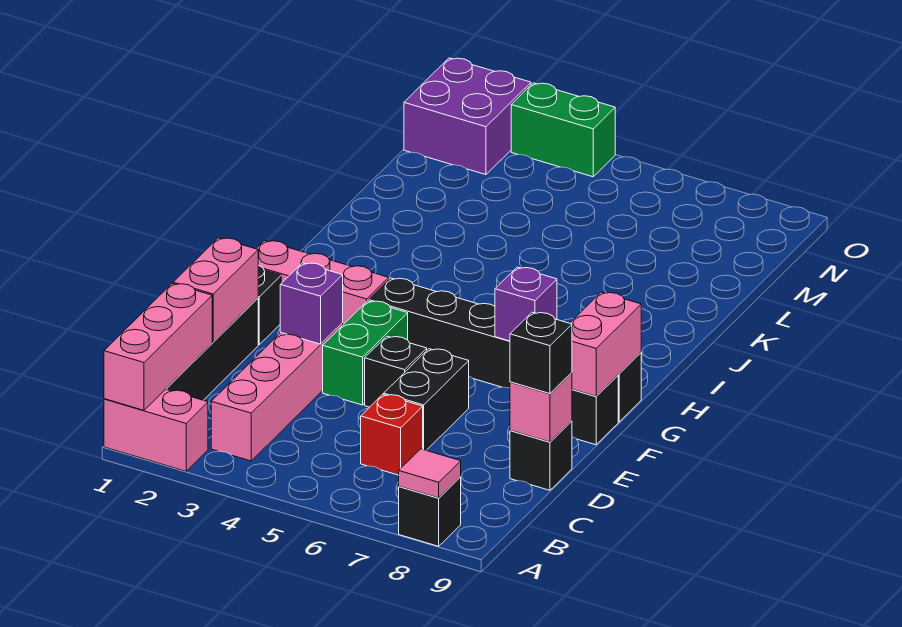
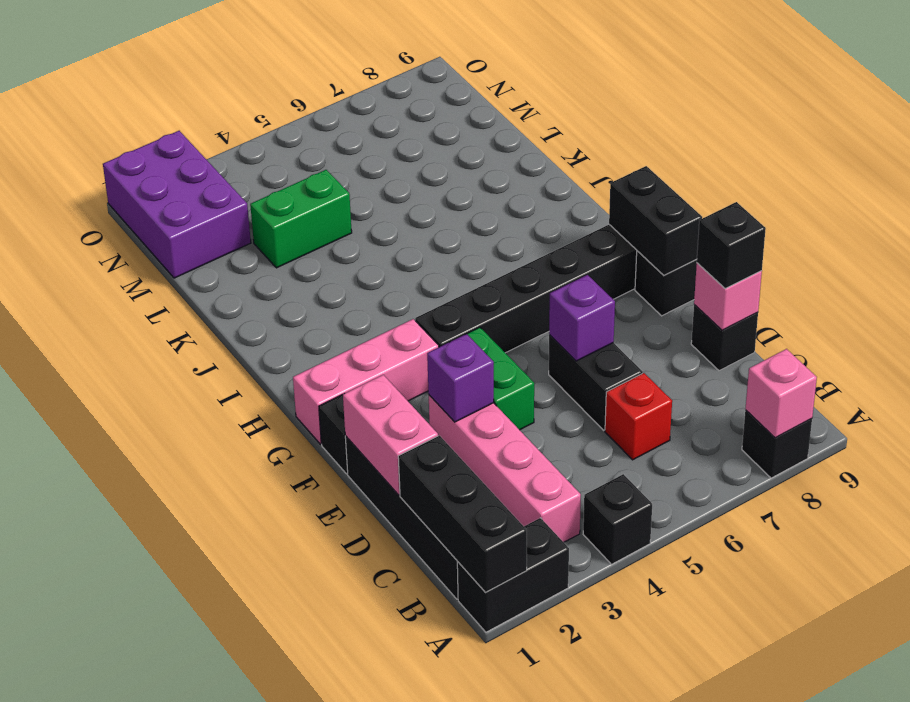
pink brick A1:A2 level 1 -> black brick A1:A2 level 1
pink brick A1:C1 level 2 -> black brick A1:C1 level 2
pink tile A8 level 2 -> pink brick A8 level 2
black brick E5 level 1 -> black brick A4 level 1
pink brick F9:G9 level 2 -> black brick F9:G9 level 2
purple brick G7 level 2 -> purple brick E6 level 2
purple brick N1:O2 level 1 -> purple brick M1:O2 level 1
green brick O3:O4 level 1 -> green brick L3:L4 level 1

